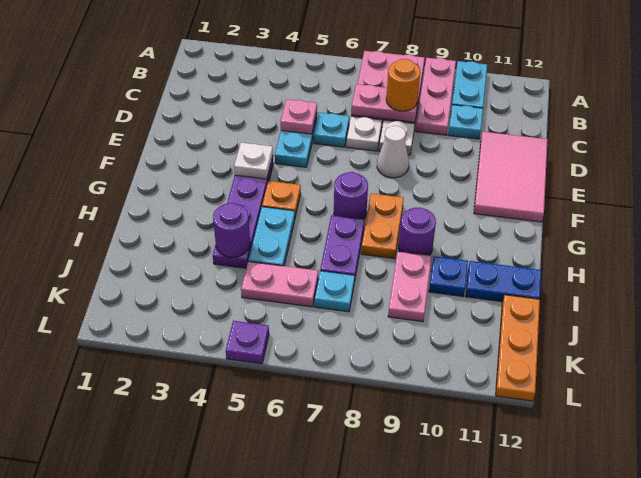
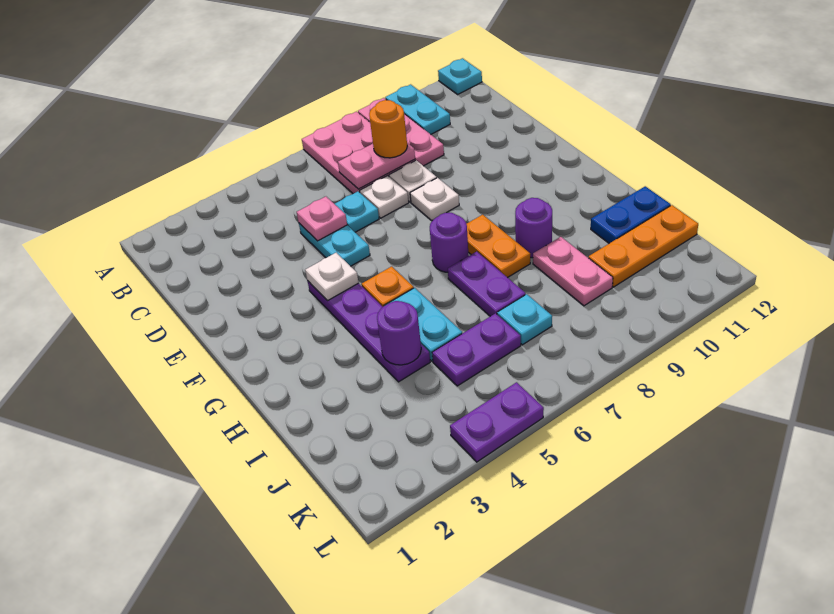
cyan plate C10 level 1 -> cyan plate A12 level 1
pink tile D11:F12 level 1 -> none
white cone E8 level 1 -> white plate E8 level 1
blue plate I10 level 1 -> none
pink plate J5:J6 level 1 -> purple plate J5:J6 level 1
orange plate J12:L12 level 1 -> orange plate J10:J12 level 1
purple plate L5 level 1 -> purple plate L4:L5 level 1

